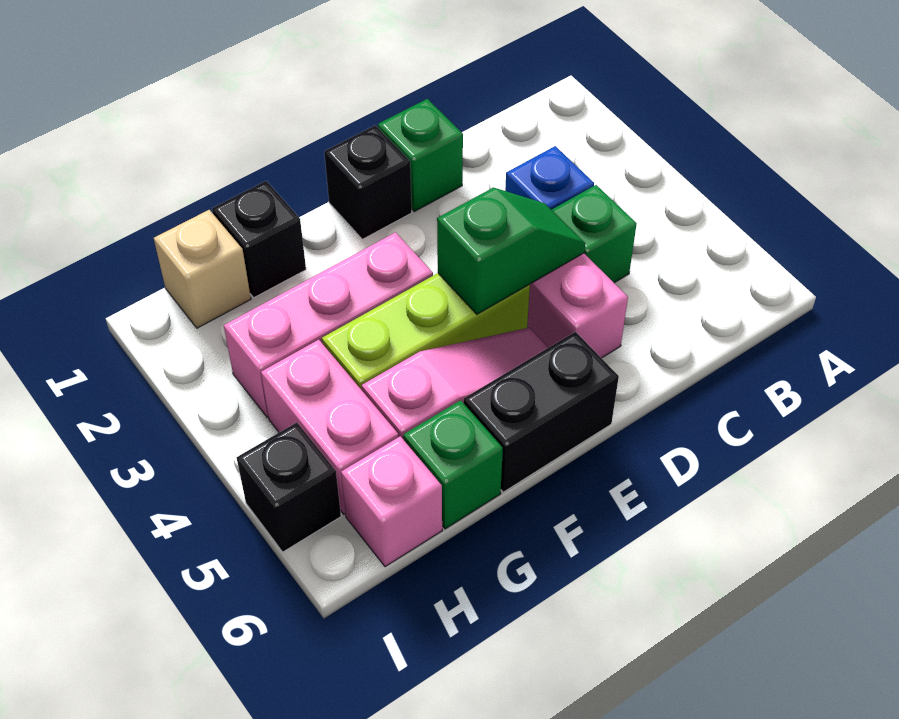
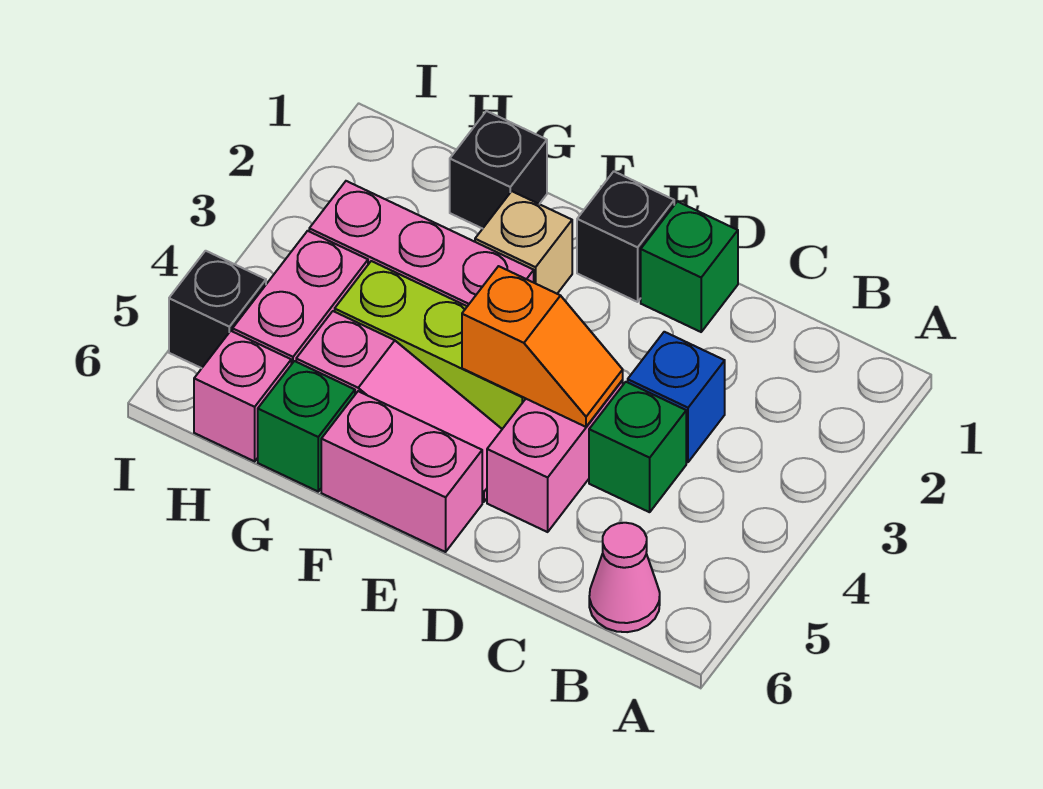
none -> pink cone B6 level 1
green slope D4:E4 level 2 top E -> orange slope D4:E4 level 2 top E
black brick E6:F6 level 1 -> pink brick E6:F6 level 1
tan brick H1 level 1 -> tan brick F2 level 1

